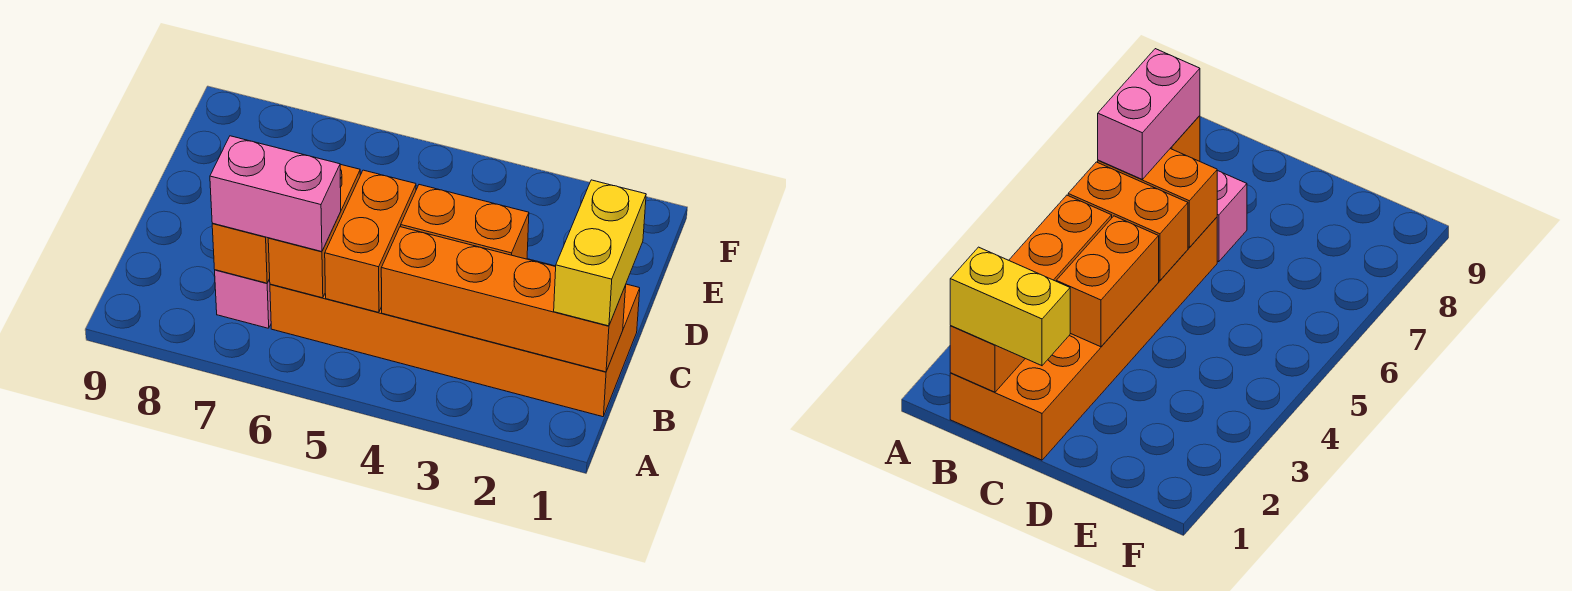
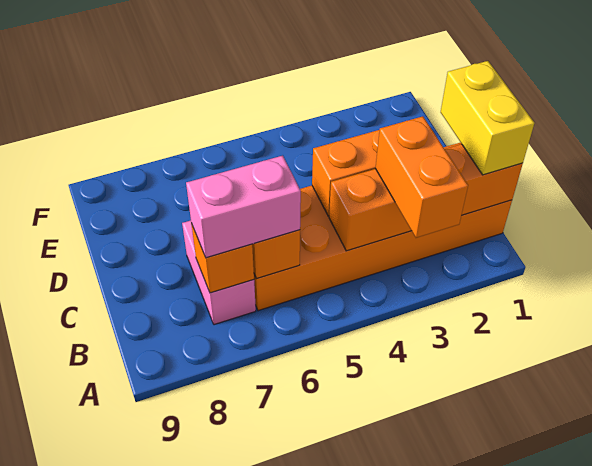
orange brick B5:C5 level 2 -> orange brick A3:B3 level 3

